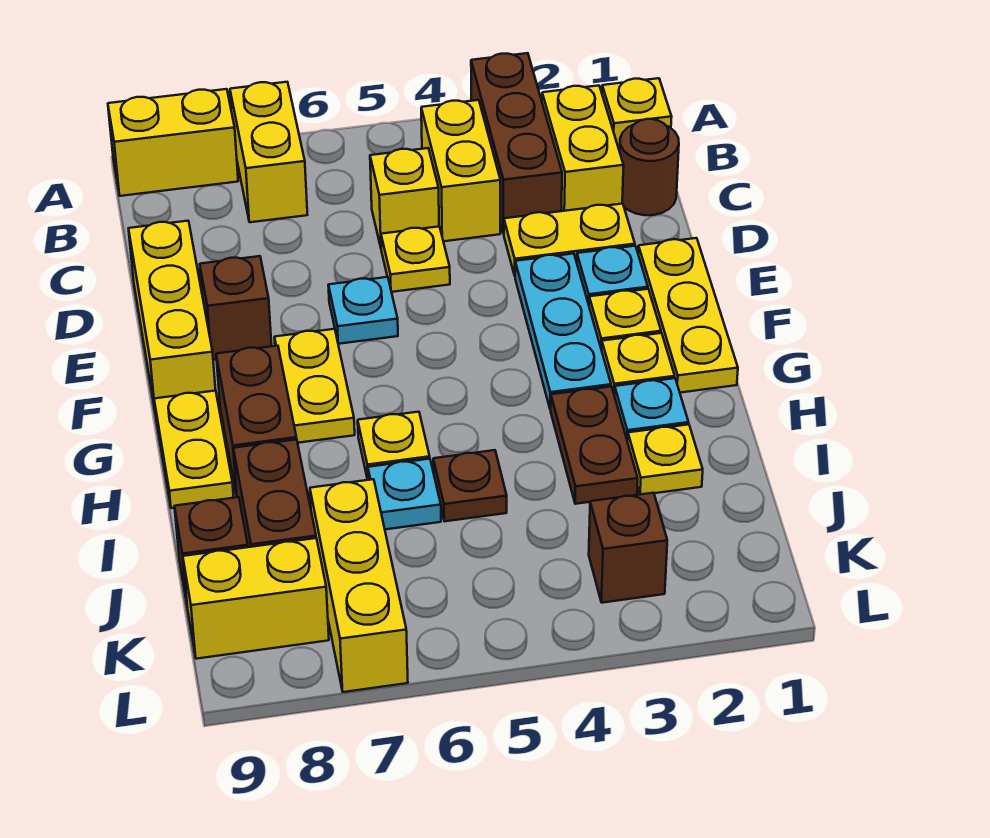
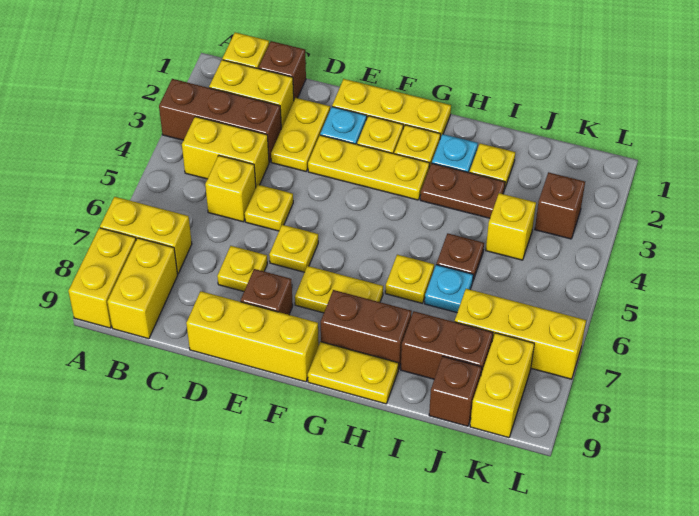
none -> yellow brick B8:B9 level 1
brown round brick C1 level 1 -> brown brick C1 level 1
none -> yellow plate D7 level 1
cyan plate E3:G3 level 1 -> yellow plate E3:G3 level 1
cyan plate E6 level 1 -> yellow plate E6 level 1
none -> yellow brick J4 level 1

